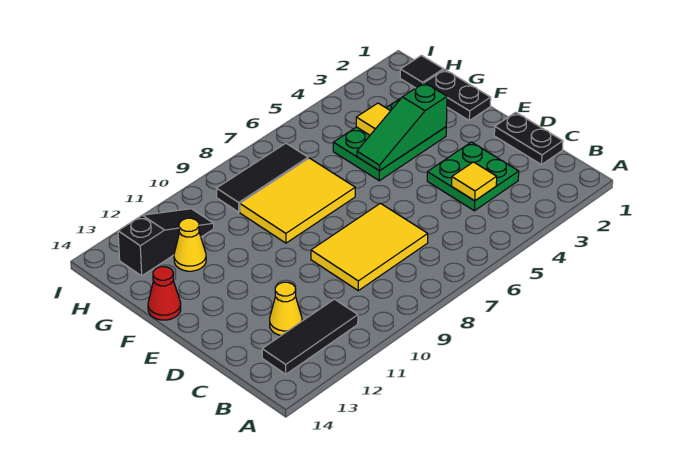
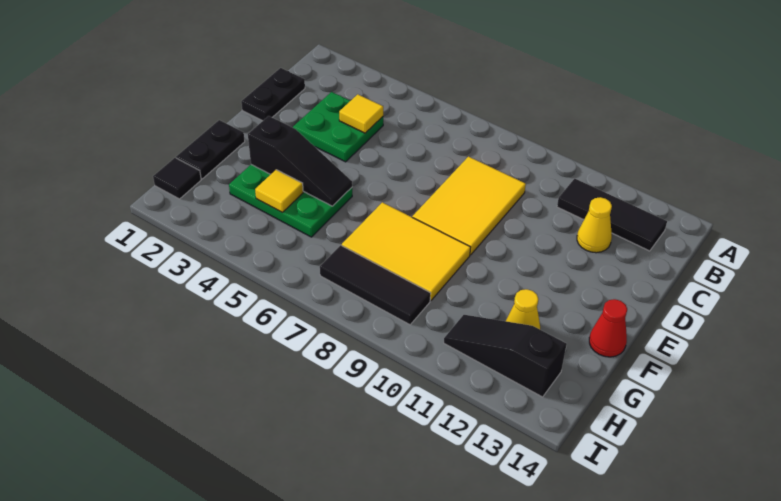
yellow tile C7:D9 level 1 -> yellow tile C8:E9 level 1
green slope F3:F5 level 2 top 3 -> black slope F3:F5 level 2 top 3

